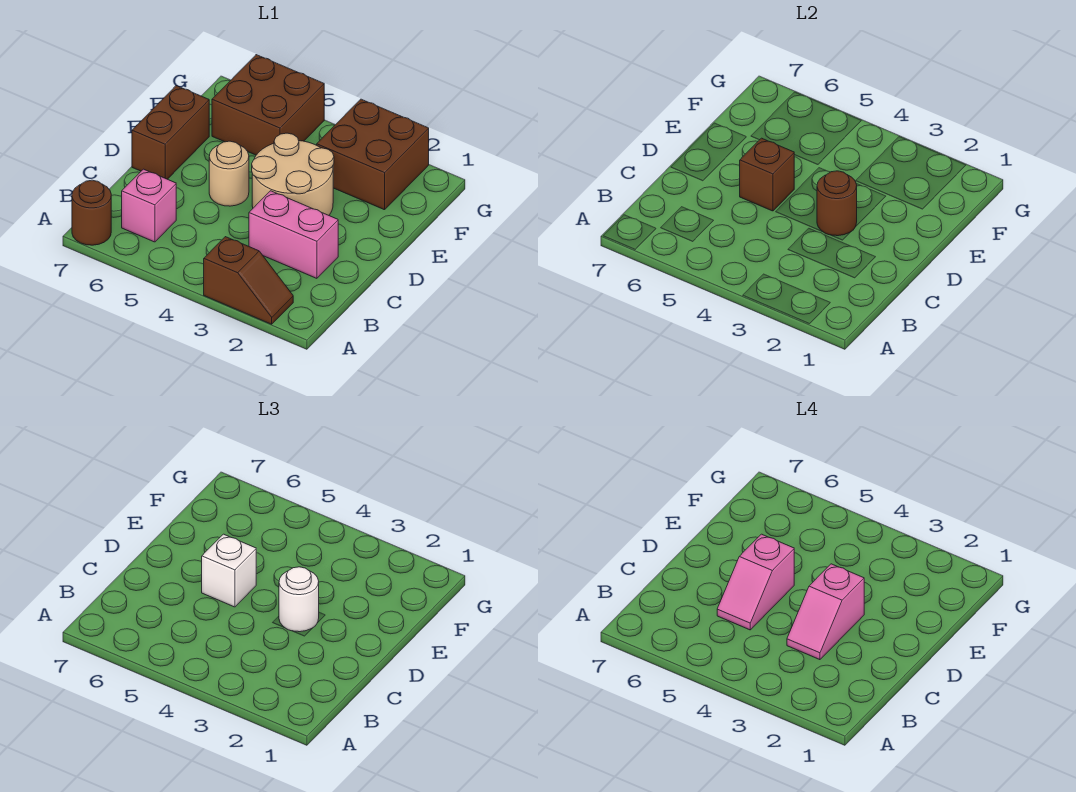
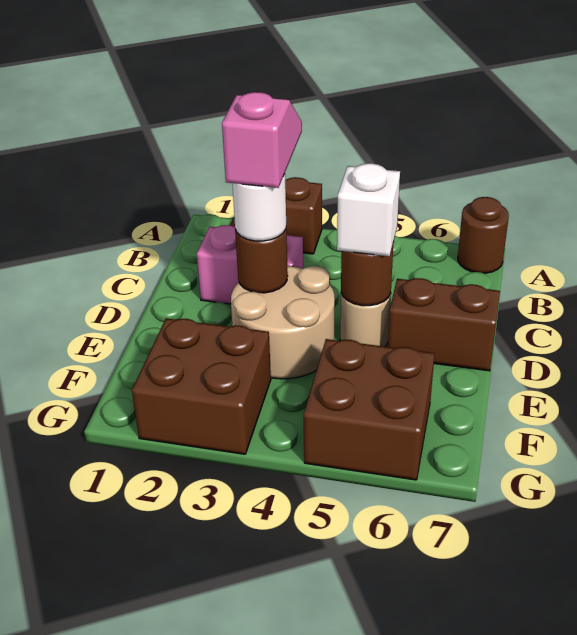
pink brick B6 level 1 -> none
pink slope C5:D5 level 4 top D -> none
brown brick D5 level 2 -> brown round brick D5 level 2
brown brick D7:E7 level 1 -> brown brick D6:D7 level 1

